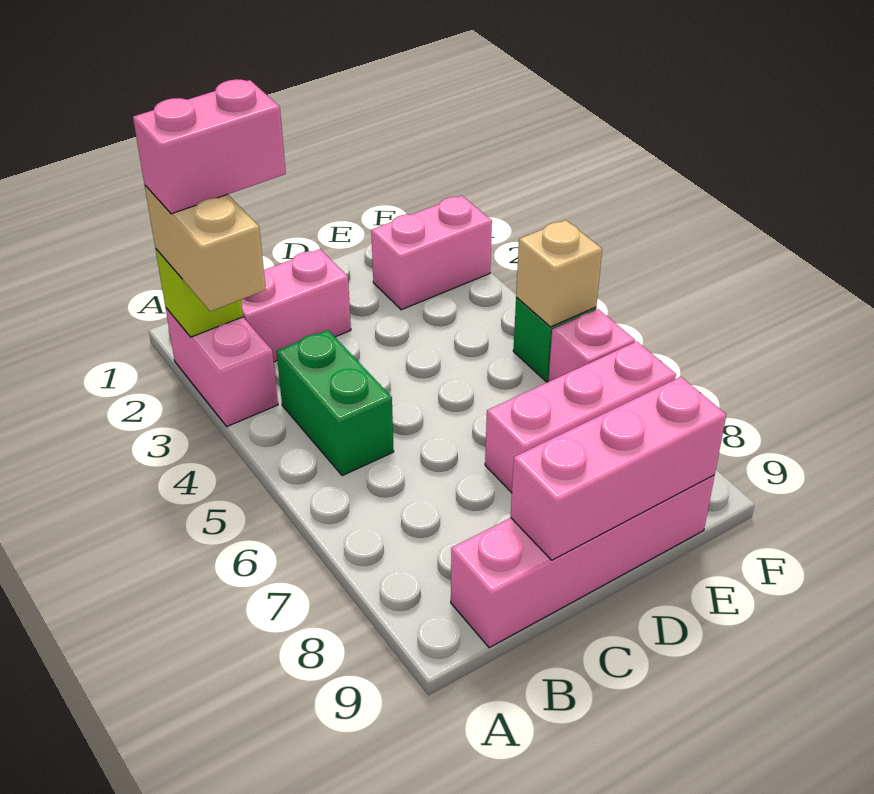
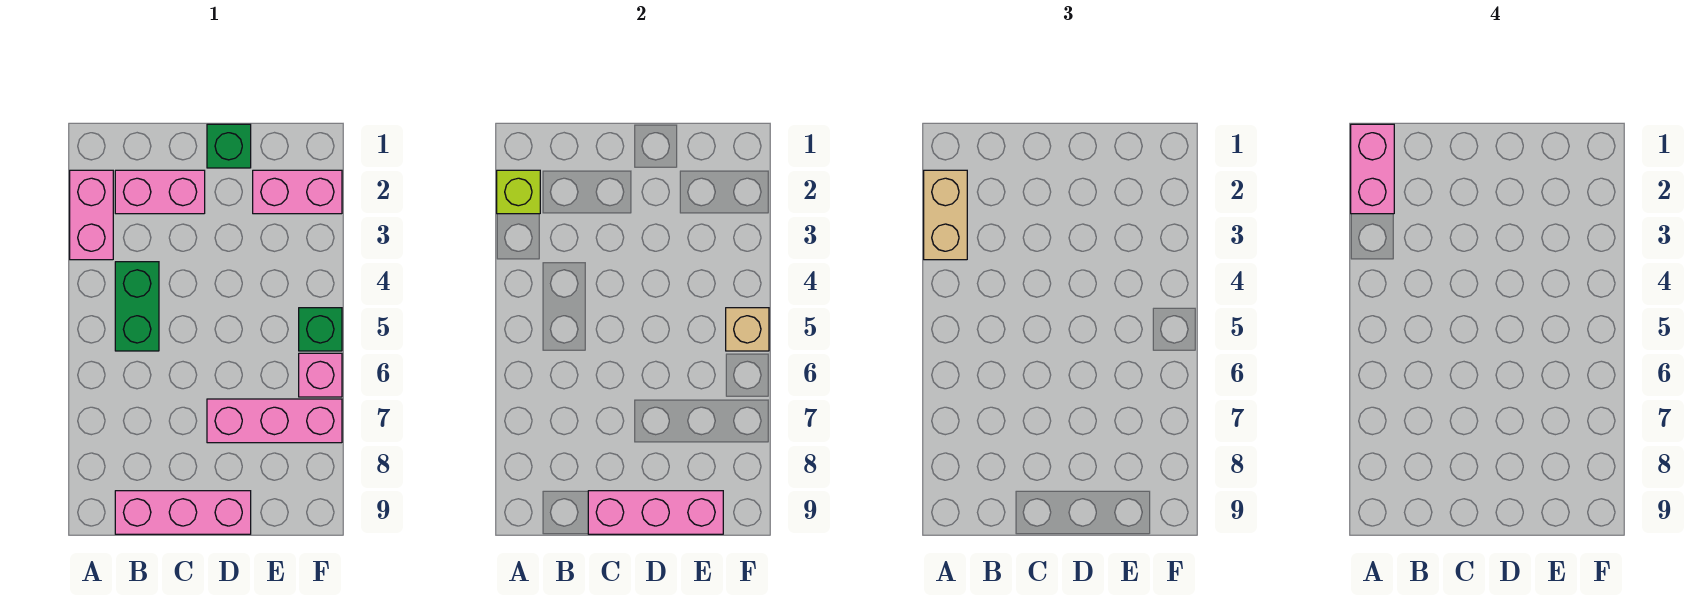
pink brick A2:B2 level 4 -> pink brick A1:A2 level 4
pink brick B9:E9 level 1 -> pink brick B9:D9 level 1
none -> green brick D1 level 1

